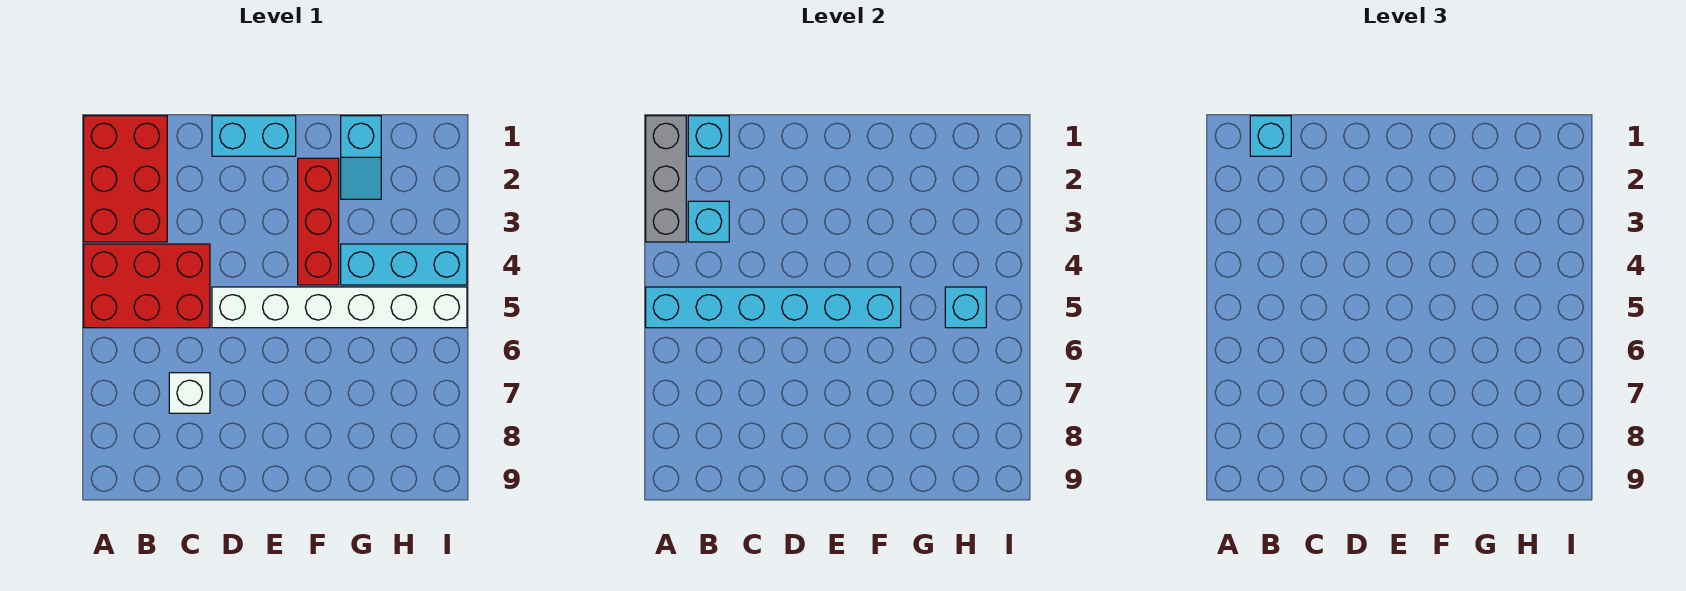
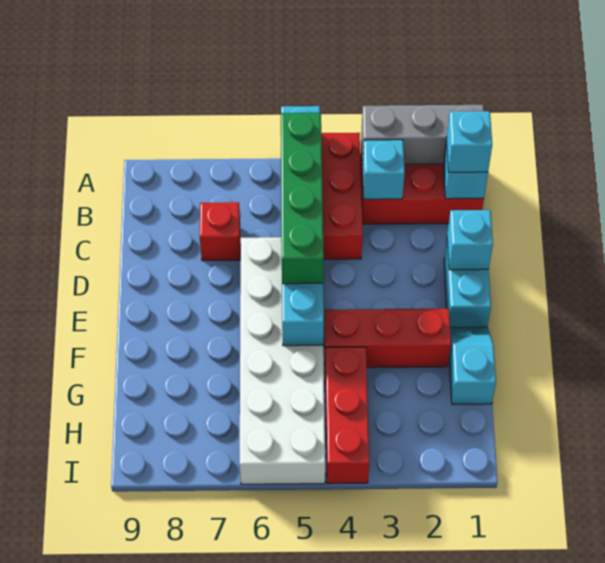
none -> green brick B5:E5 level 3
white brick C7 level 1 -> red brick C7 level 1
white brick D5:I5 level 1 -> white brick D5:I6 level 1
cyan slope G1:G2 level 1 top 1 -> cyan slope F1:G1 level 1 top G
cyan brick G4:I4 level 1 -> red brick G4:I4 level 1
cyan brick H5 level 2 -> cyan brick D1 level 2

